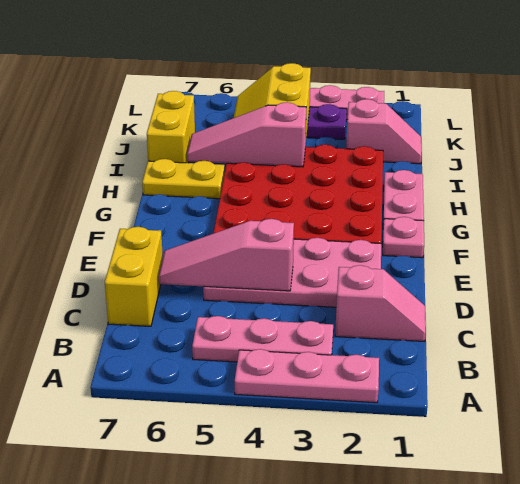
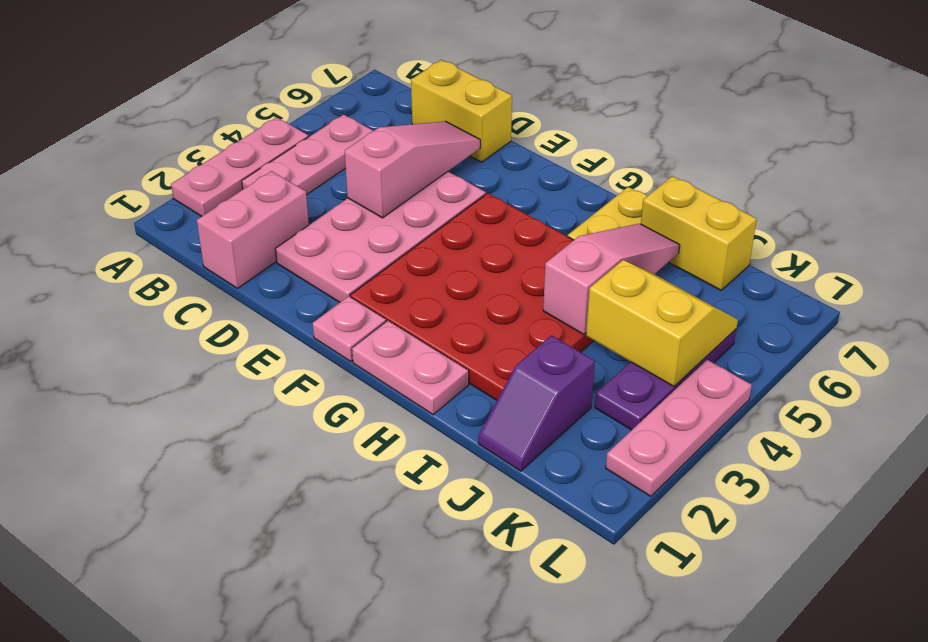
pink slope C1:C2 level 1 top 2 -> pink brick C1:C2 level 1
pink slope J1:J2 level 1 top 2 -> purple slope J1:J2 level 1 top 2

